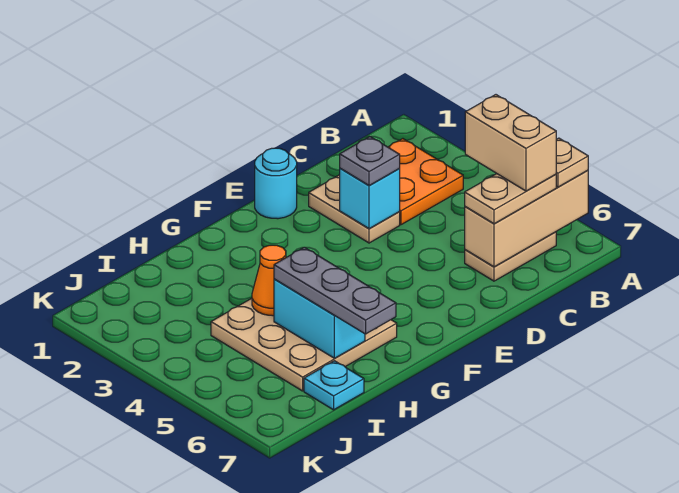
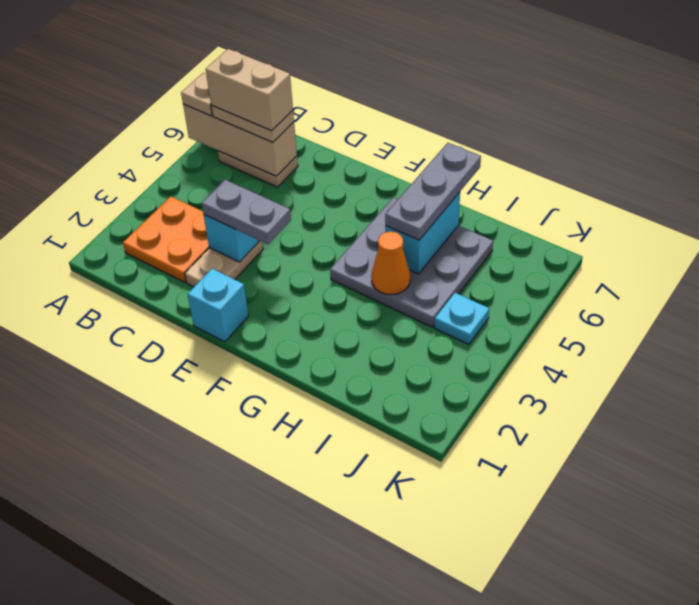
tan brick B5:B6 level 4 -> tan brick B6:C6 level 4
grey plate D3 level 3 -> grey plate D3:E3 level 3
cyan round brick E1 level 1 -> cyan brick E1 level 1
tan plate G4:I6 level 1 -> grey plate G4:I6 level 1
cyan plate I7 level 1 -> cyan plate J4 level 1

